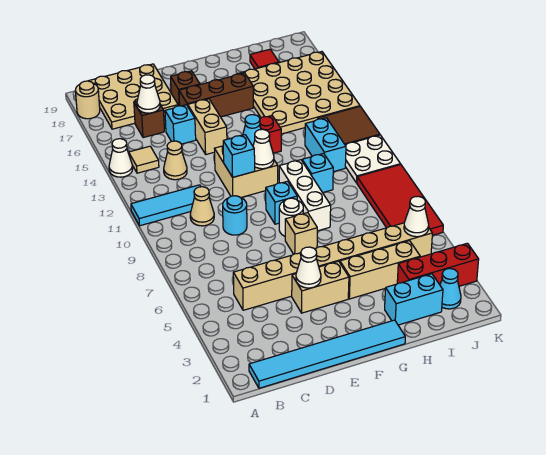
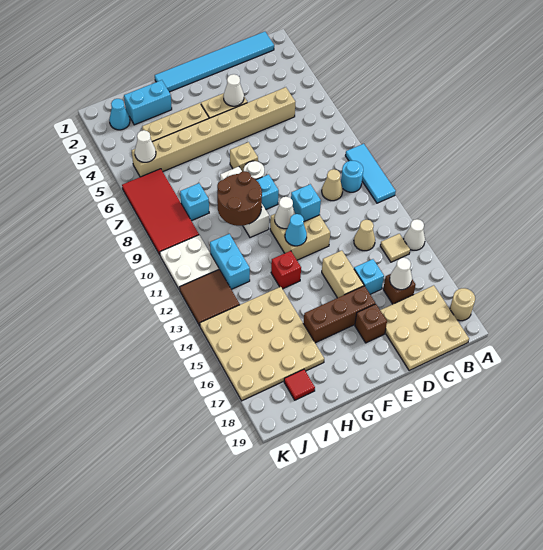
cyan tile A11:C11 level 1 -> cyan tile A9:A11 level 1
cyan round brick D9 level 1 -> cyan round brick B10 level 1
none -> brown round brick G9:H10 level 2
cyan brick H10 level 1 -> cyan brick I8 level 1
red brick I3:K3 level 1 -> none

